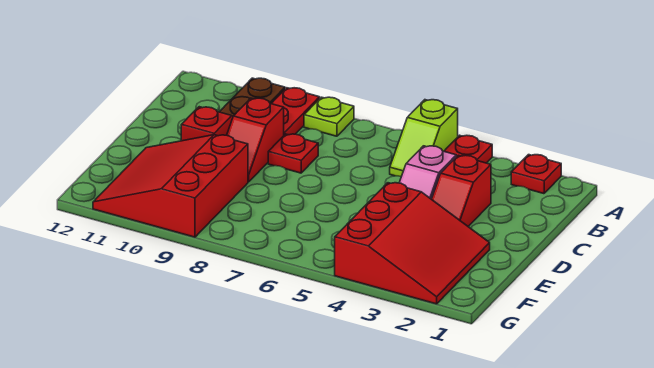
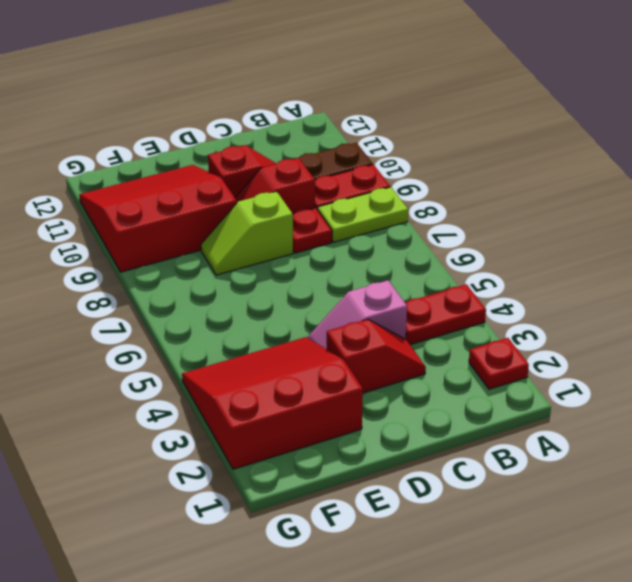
lime slope A5:B5 level 1 top A -> lime slope D8:E8 level 1 top D
lime plate A8 level 1 -> lime plate A8:B8 level 1
red slope C3:D3 level 1 top C -> red slope C3:D3 level 1 top D
red slope E2:G4 level 1 top 4 -> red slope E2:G4 level 1 top 2

